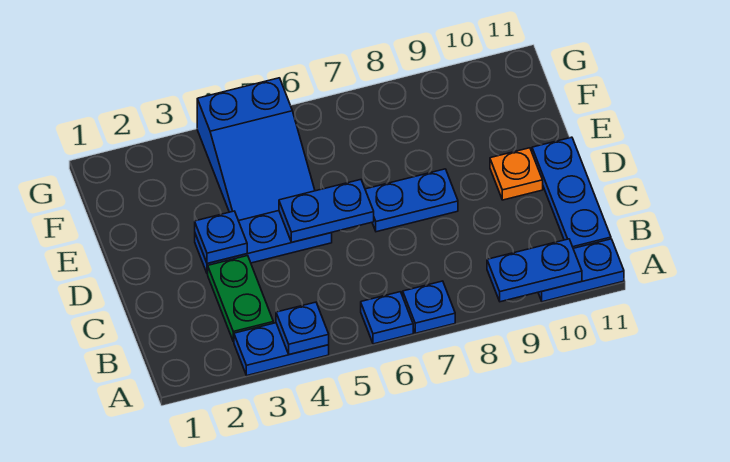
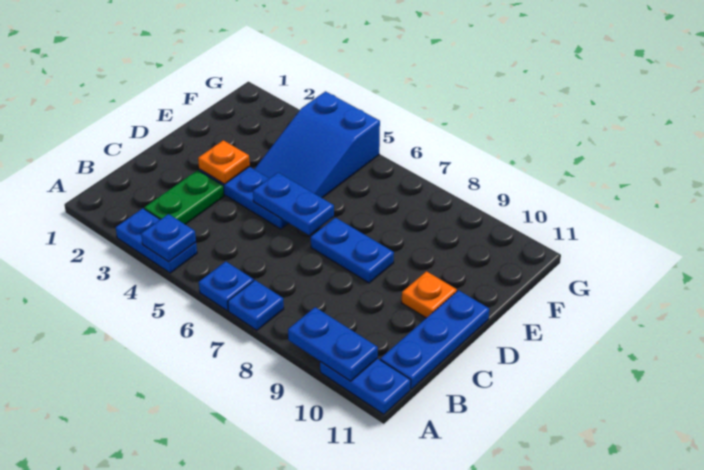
blue plate D3 level 2 -> orange plate D3 level 2

